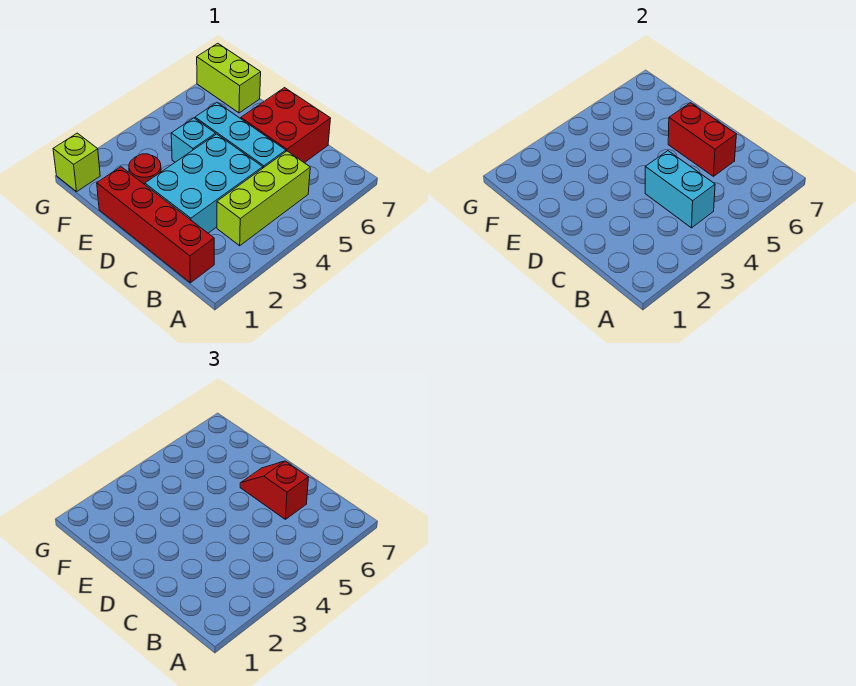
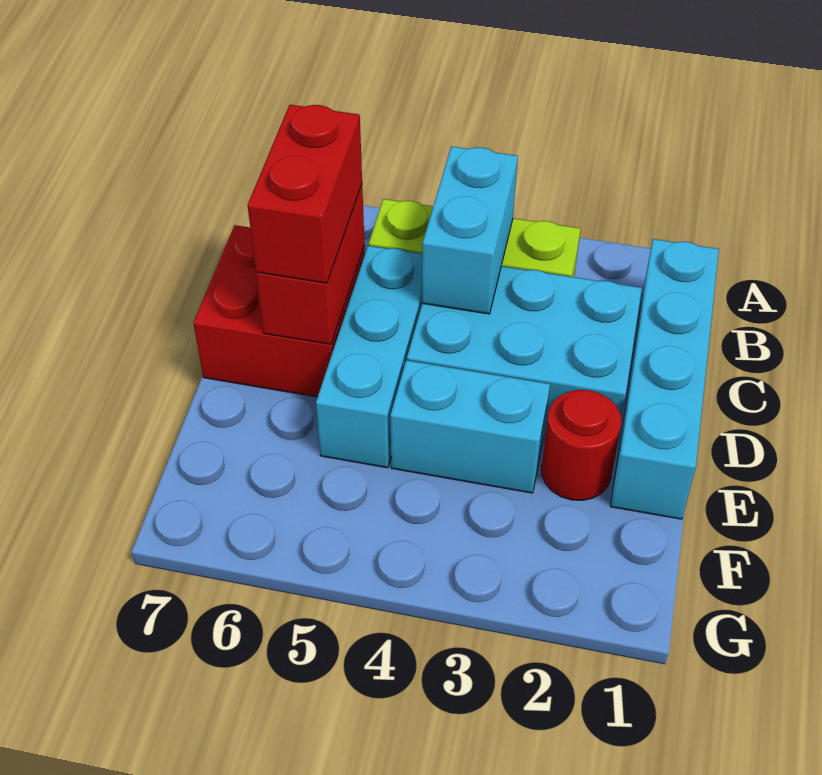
red brick B1:E1 level 1 -> cyan brick B1:E1 level 1
red slope C6:D6 level 3 top C -> red brick C6:D6 level 3
cyan brick E4 level 1 -> cyan brick E3:E4 level 1
lime brick F7:G7 level 1 -> none
lime brick G1 level 1 -> none

